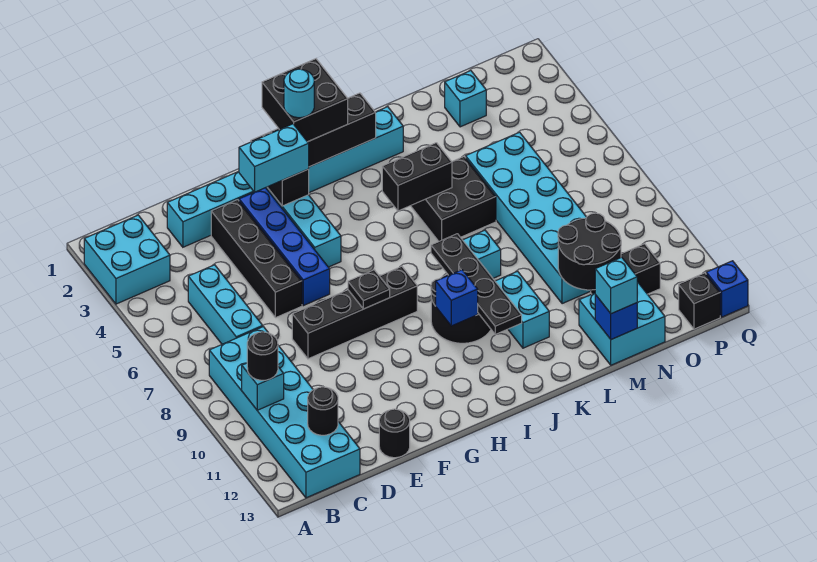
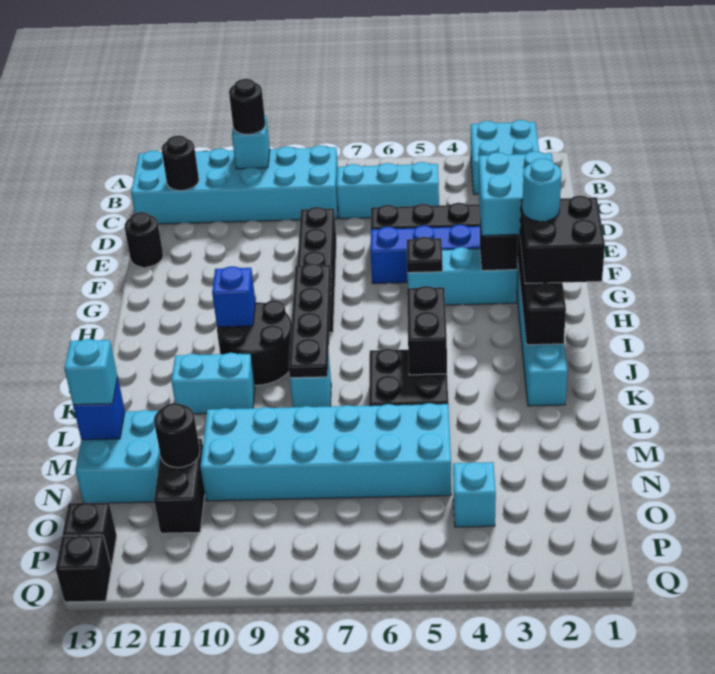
cyan brick F3:G3 level 3 -> cyan brick F2:G3 level 3
black plate G8 level 2 -> black plate G5 level 2
black plate J8:J11 level 2 -> black plate H8:K8 level 2
black round brick M10:N11 level 2 -> black round brick N11 level 2
cyan brick N2 level 1 -> cyan brick O4 level 1
blue brick Q13 level 1 -> black brick Q13 level 1

